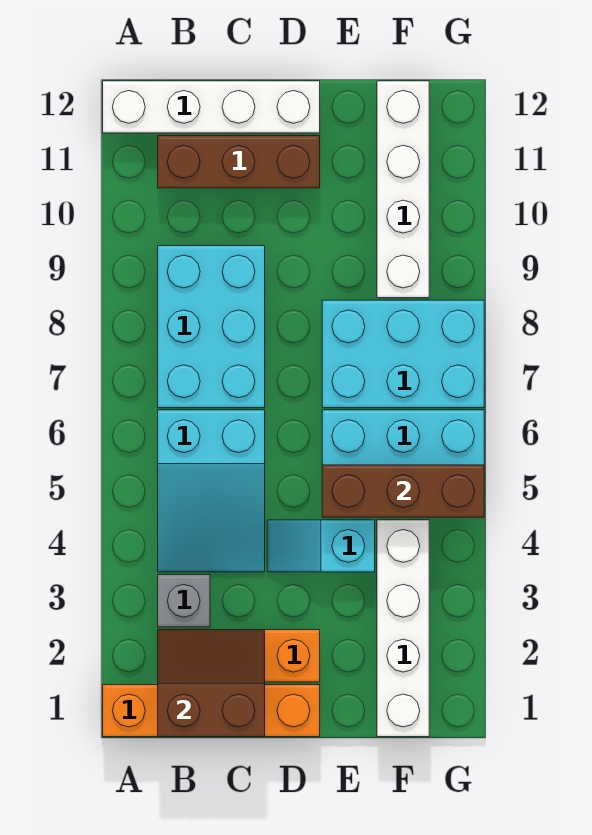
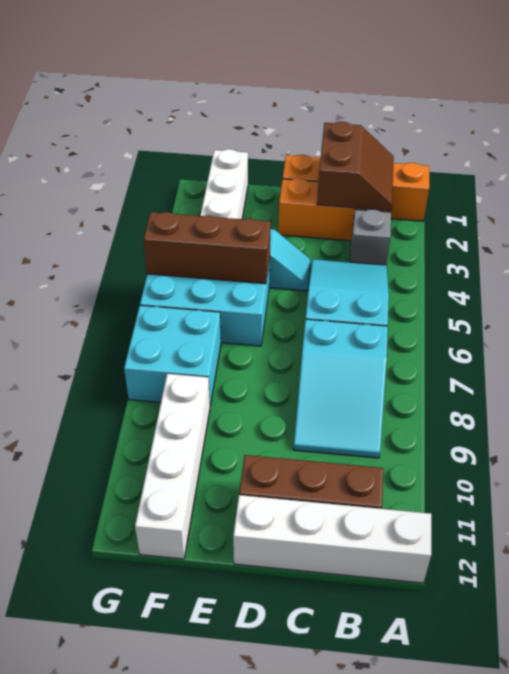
brown slope B1:C2 level 2 top 1 -> brown slope B1:C2 level 2 top C
cyan brick B7:C9 level 1 -> cyan slope B7:C9 level 1 top 7
cyan brick E7:G8 level 1 -> cyan brick F7:G8 level 1

